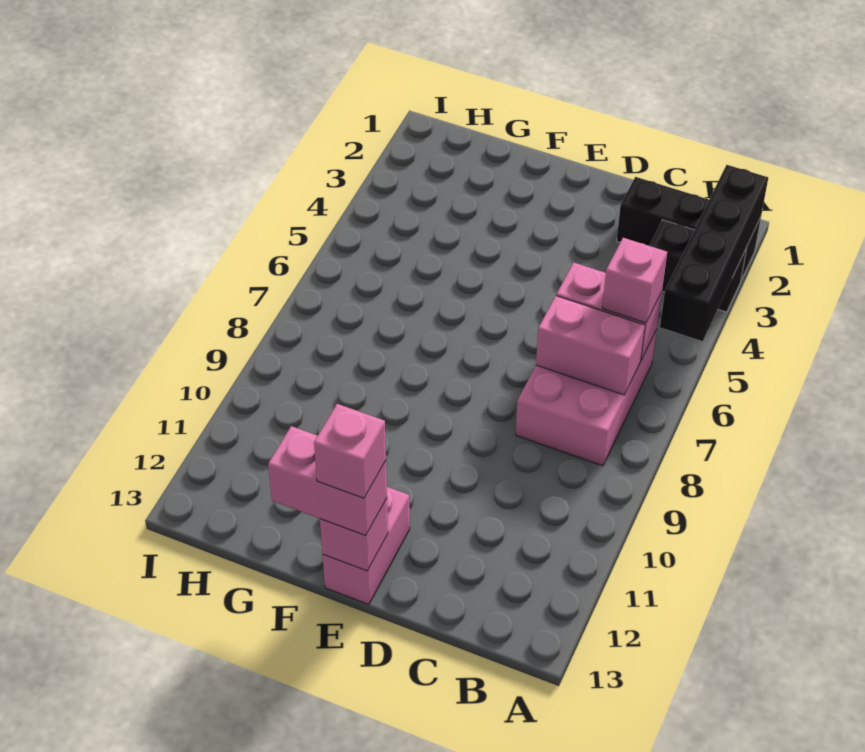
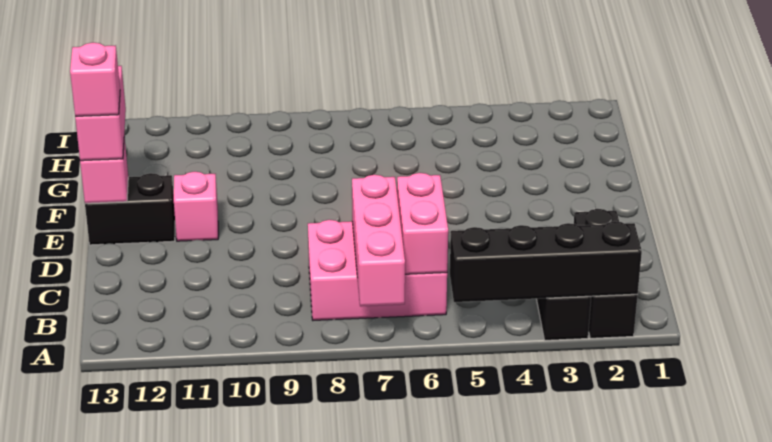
pink brick B6 level 3 -> pink brick E11 level 1
pink brick B7:C7 level 2 -> pink brick A7:C7 level 2
pink brick E12:E13 level 1 -> black brick E12:E13 level 1

